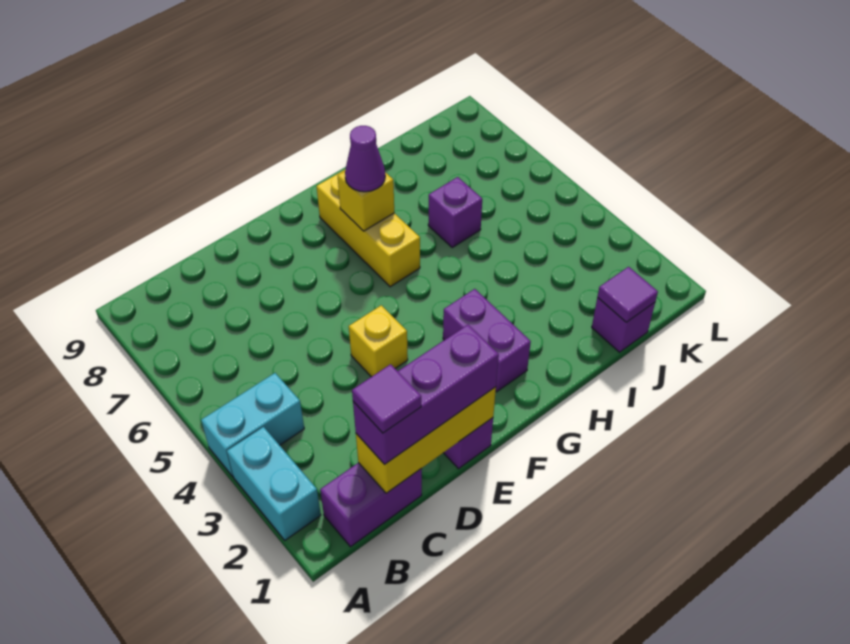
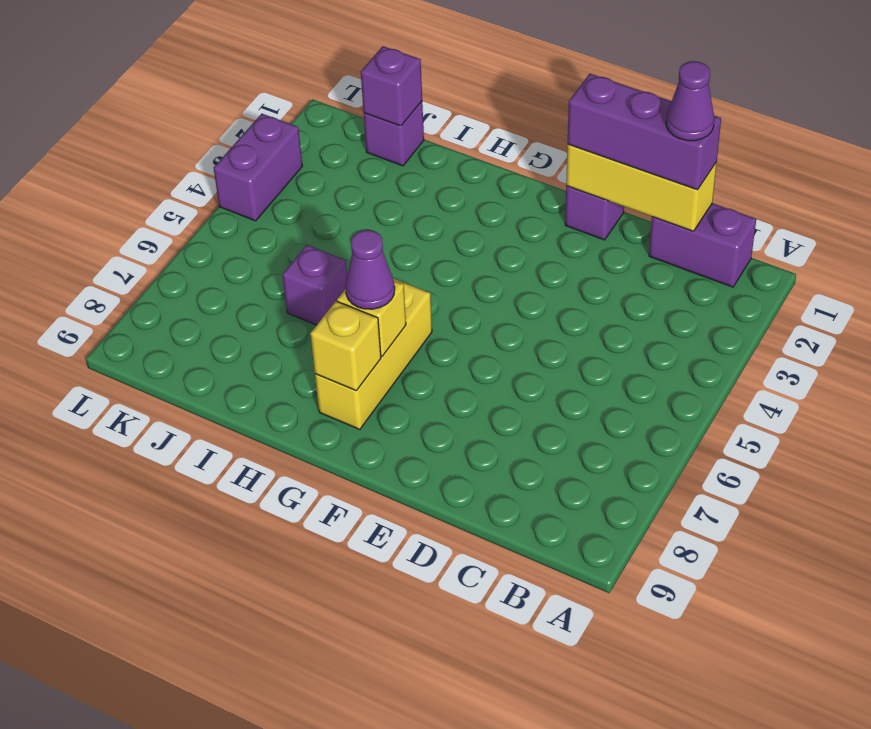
cyan brick A2:A3 level 1 -> none
cyan brick A4:B4 level 1 -> none
purple tile C1 level 4 -> purple cone C1 level 4
yellow brick E4 level 1 -> yellow brick G8 level 2
purple brick G2:G3 level 1 -> purple brick L3:L4 level 1
purple tile J1 level 2 -> purple brick J1 level 2

